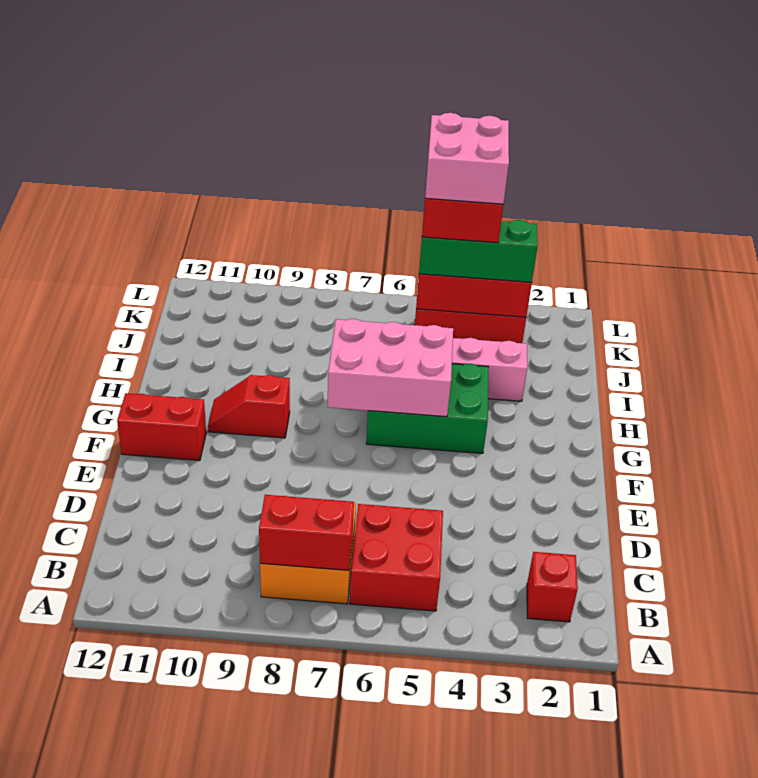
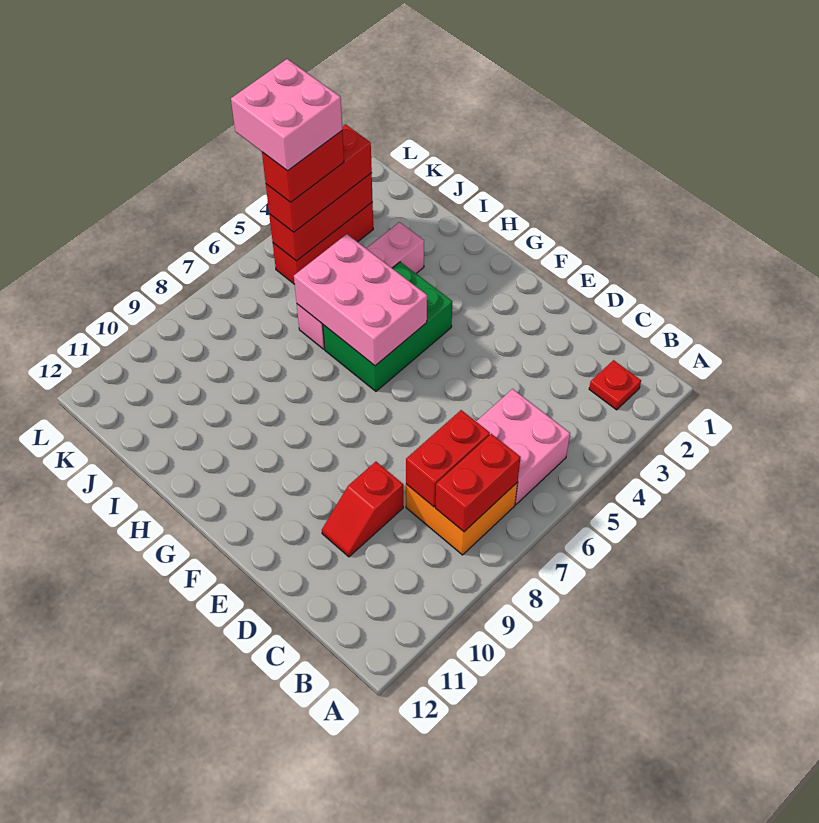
red brick B2 level 1 -> red plate B2 level 1
red brick B5:C6 level 1 -> pink brick B5:C6 level 1
red brick F11:F12 level 1 -> red brick C7:C8 level 2
pink brick G5:H7 level 2 -> pink brick G5:I6 level 2
red slope G9:G10 level 1 top 9 -> red slope D9:D10 level 1 top 9
green brick K3:K5 level 3 -> red brick K3:K5 level 3

